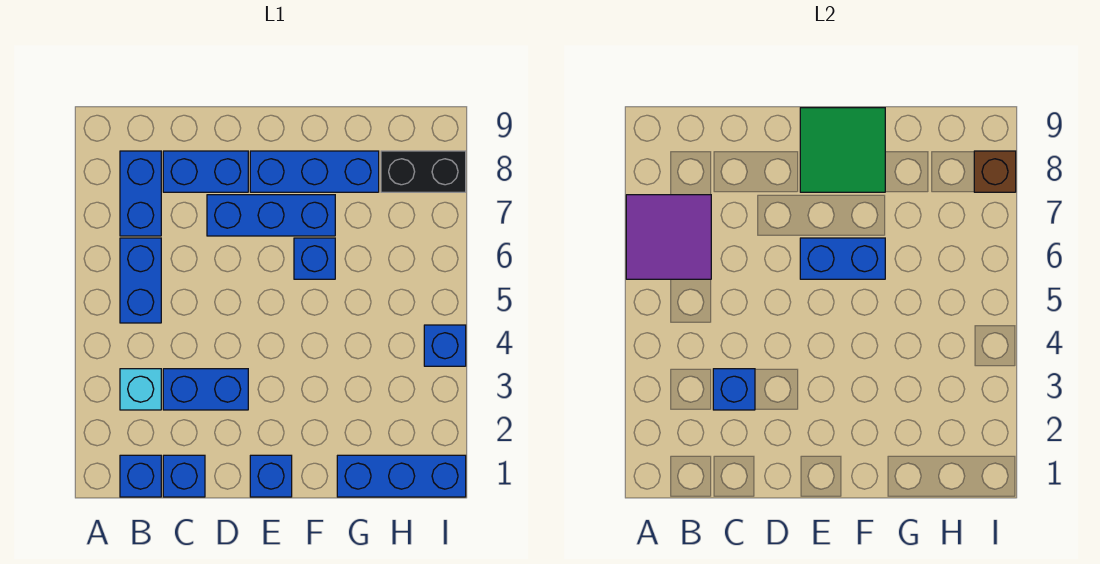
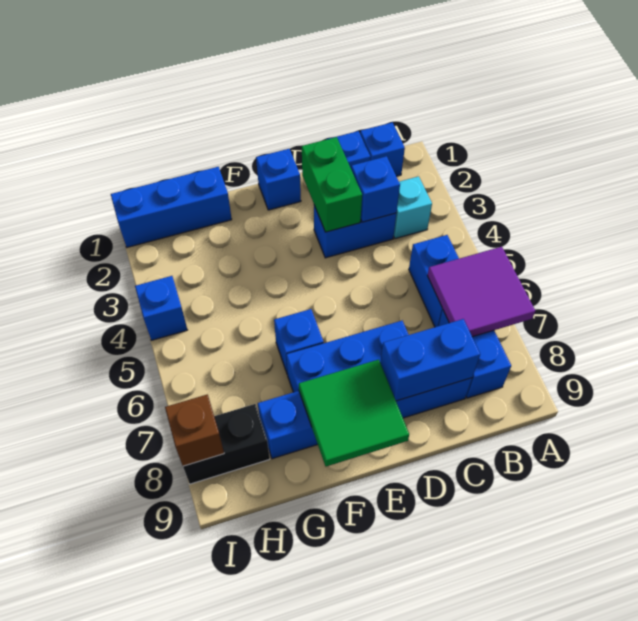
none -> green brick D2:D3 level 2
blue brick E6:F6 level 2 -> blue brick C8:D8 level 2

